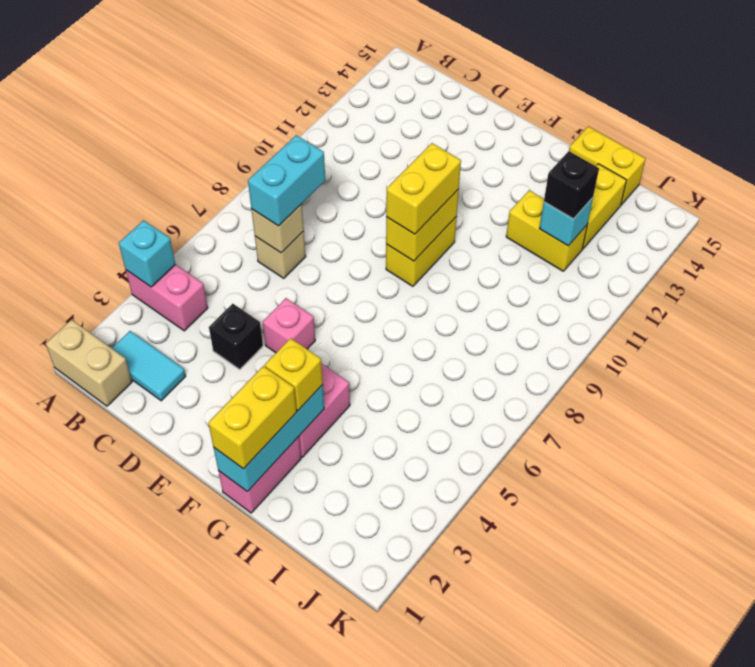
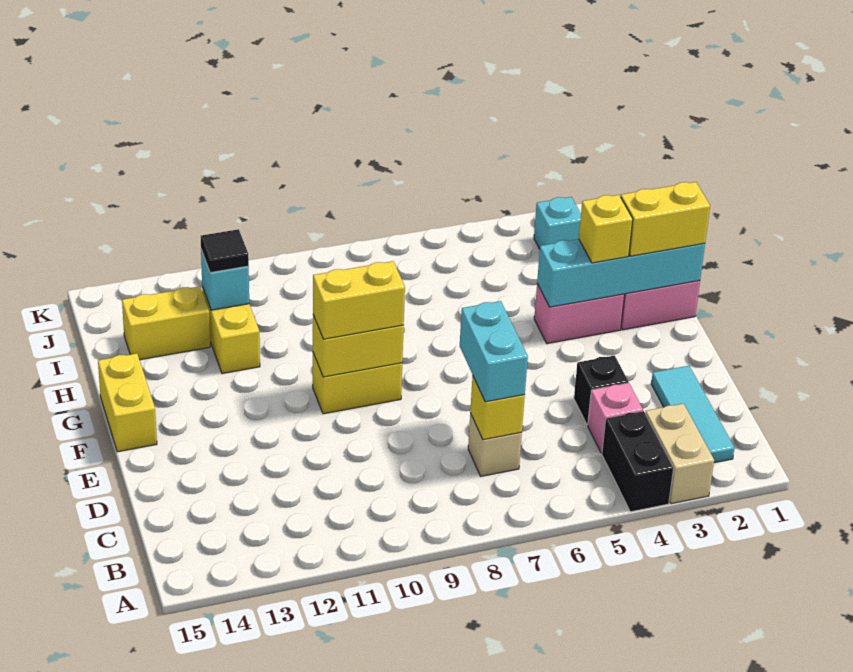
tan brick A1:B1 level 1 -> tan brick A3:B3 level 1
pink brick A4:B4 level 1 -> black brick A4:B4 level 1
cyan brick A4 level 2 -> cyan brick J3 level 1
cyan tile B2:C2 level 1 -> cyan tile B2:D2 level 1
tan brick C7 level 2 -> yellow brick C7 level 2
cyan brick C7:C8 level 3 -> cyan brick C7:D7 level 3
pink brick E5 level 1 -> pink brick C4 level 1
cyan brick G1:G3 level 2 -> cyan brick G1:G4 level 2
yellow brick H15:I15 level 1 -> yellow brick F15:G15 level 1
black brick I12 level 3 -> black tile I12 level 3

